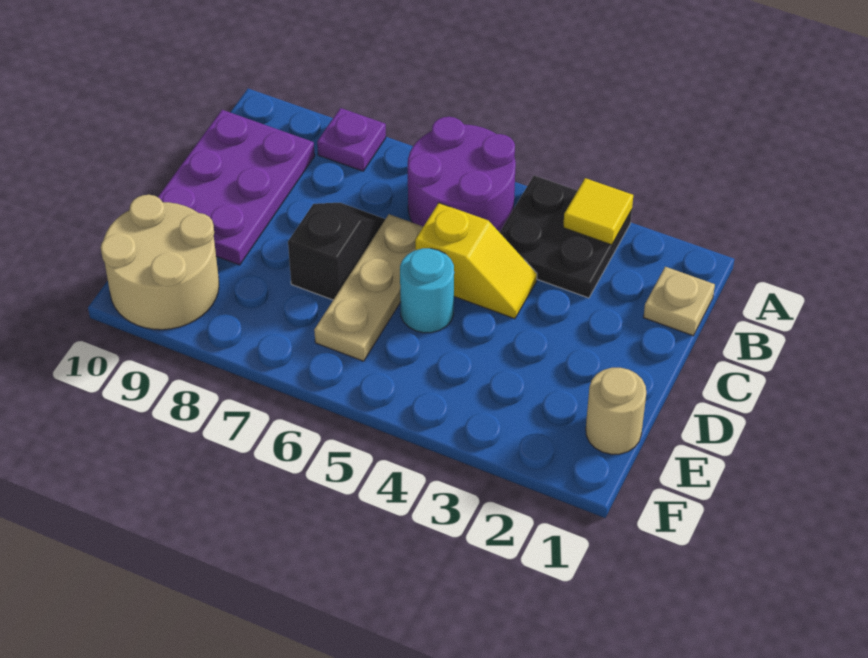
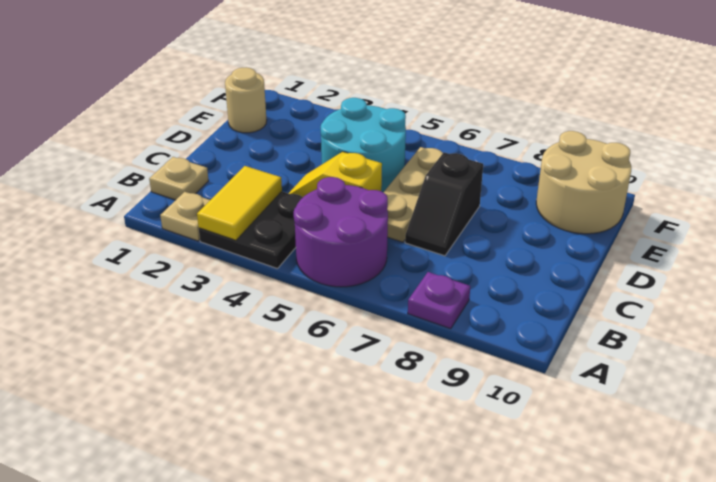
none -> tan plate A2 level 1
yellow tile A3 level 2 -> yellow tile A3:B3 level 2
purple plate B9:D10 level 1 -> none
cyan round brick D5 level 1 -> cyan round brick D4:E5 level 1

